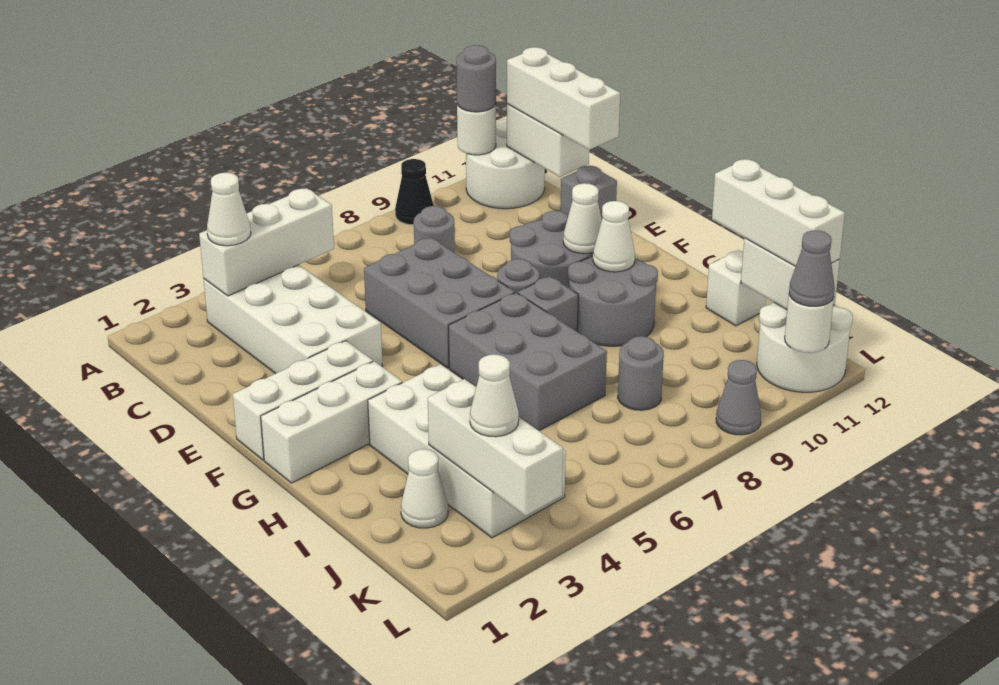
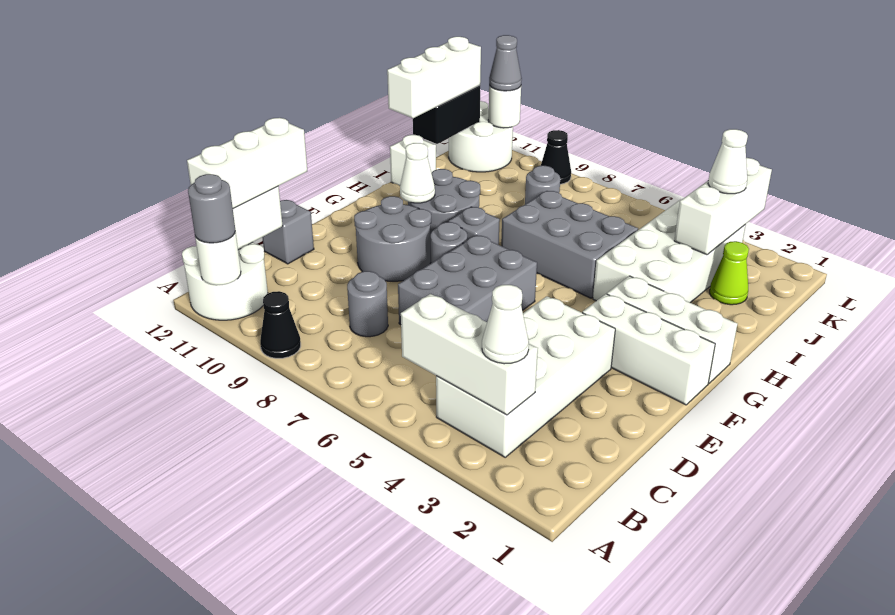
white cone F10 level 2 -> none
grey brick G6:I7 level 1 -> grey brick H5:I7 level 1
white cone J2 level 1 -> lime cone J2 level 1
white brick J12:K12 level 2 -> black brick J12:K12 level 2
grey cone L9 level 1 -> black cone L9 level 1

